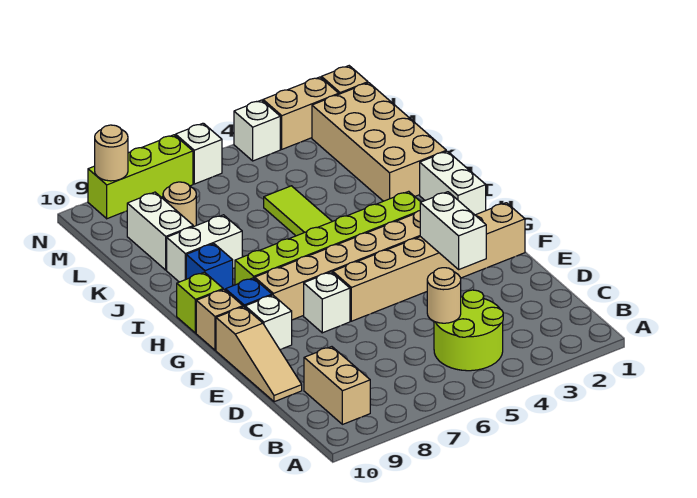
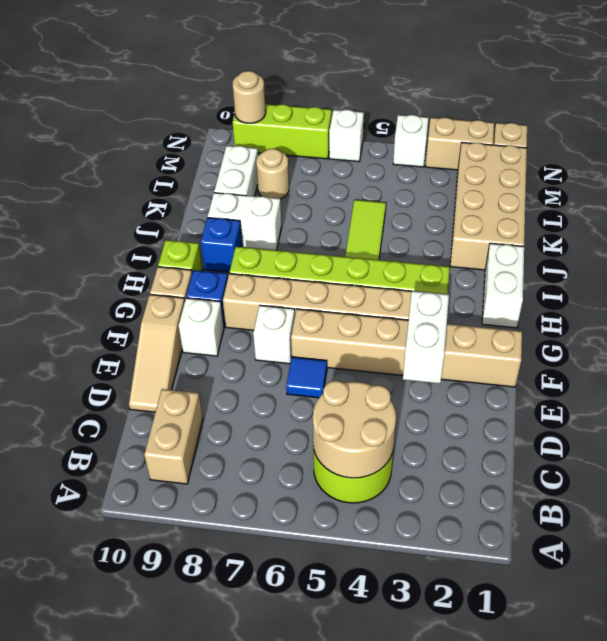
tan round brick C5 level 2 -> tan round brick B4:C5 level 2
none -> blue tile E6 level 1

